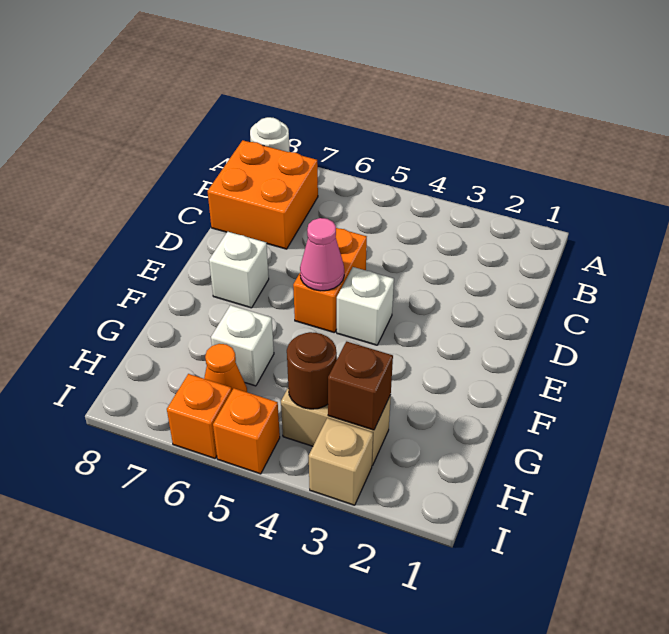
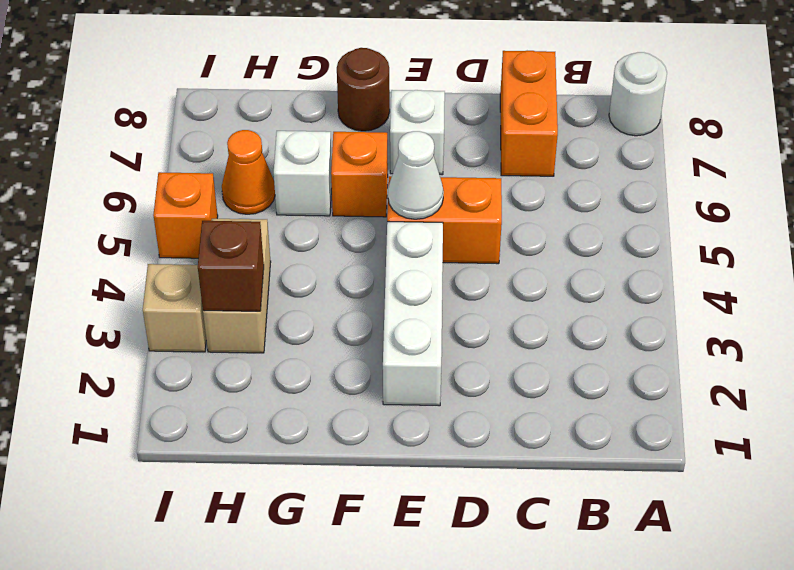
orange brick B7:C8 level 1 -> orange brick C7:C8 level 1
white brick E4 level 1 -> white brick E2:E4 level 1
pink cone E5 level 2 -> white cone E5 level 2
brown round brick H4 level 2 -> brown round brick F8 level 1
orange brick I6 level 1 -> orange brick F6 level 1

